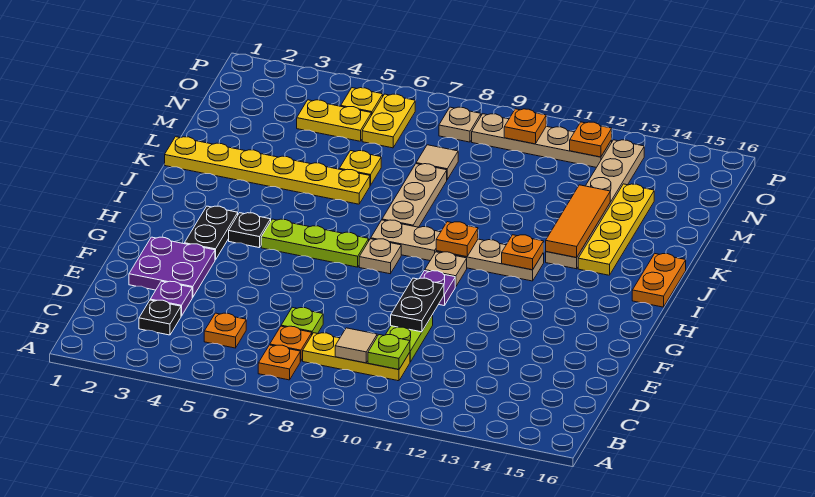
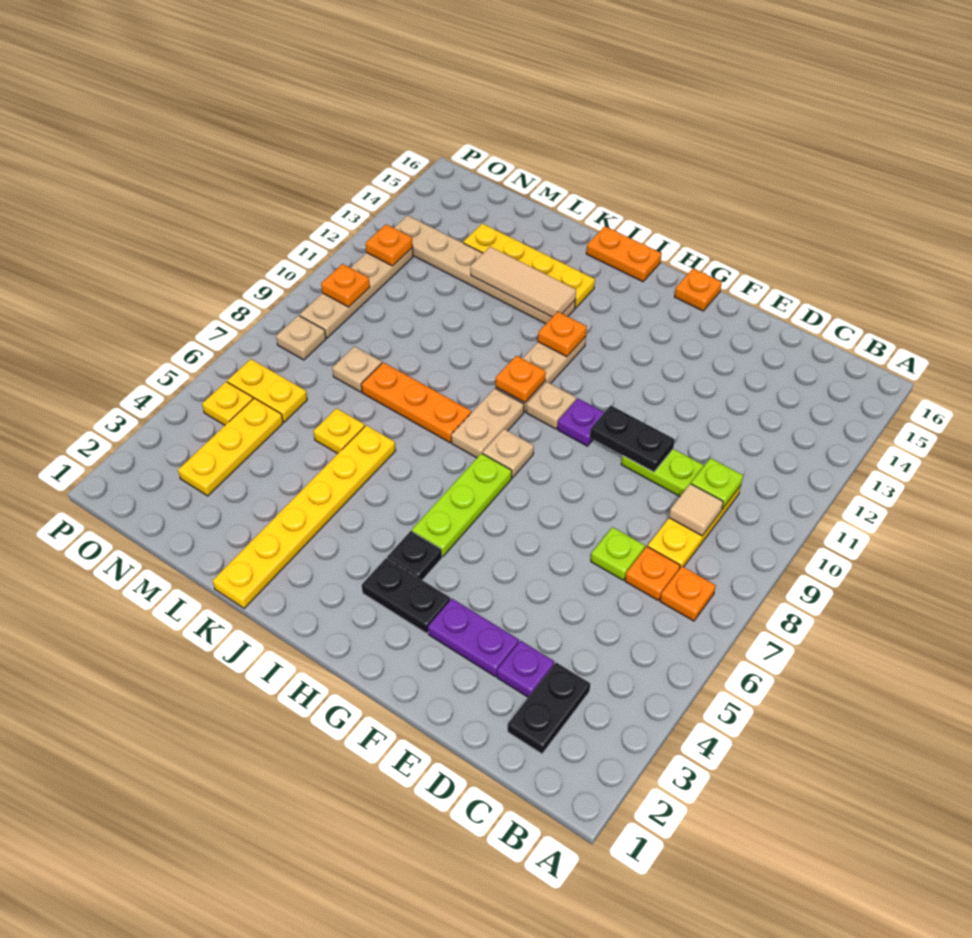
black plate C3 level 1 -> black plate C2:C3 level 1
orange plate C5 level 1 -> orange plate G16 level 1
purple plate E2:F3 level 1 -> purple plate E3:F3 level 1
tan plate J8:L8 level 1 -> orange plate J8:L8 level 1
orange tile J13:L13 level 2 -> tan tile J13:L13 level 2
tan tile M8 level 1 -> tan plate M8 level 1
yellow plate N4:N5 level 1 -> yellow plate N3:N5 level 1

